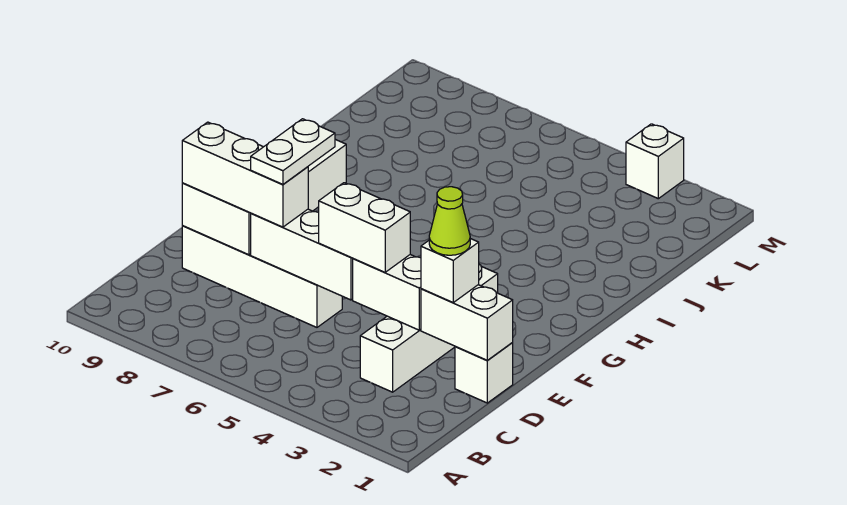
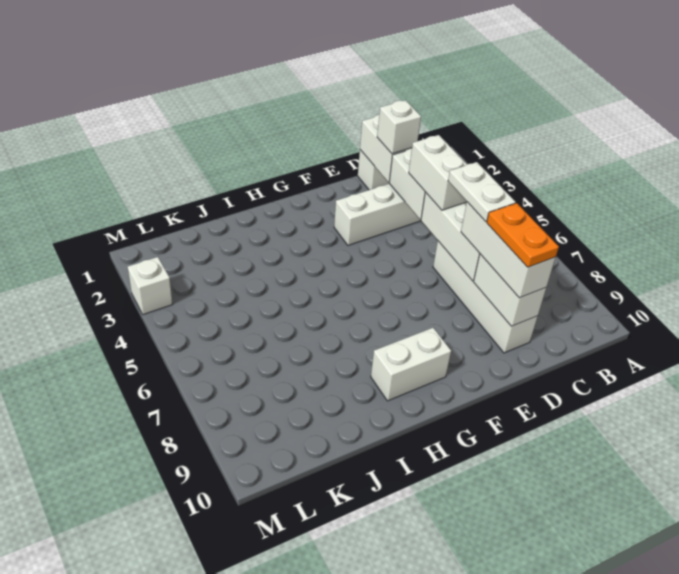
lime cone D2 level 4 -> none
white plate D7:E7 level 4 -> white plate D6:D7 level 4
none -> orange plate D8:D9 level 4

